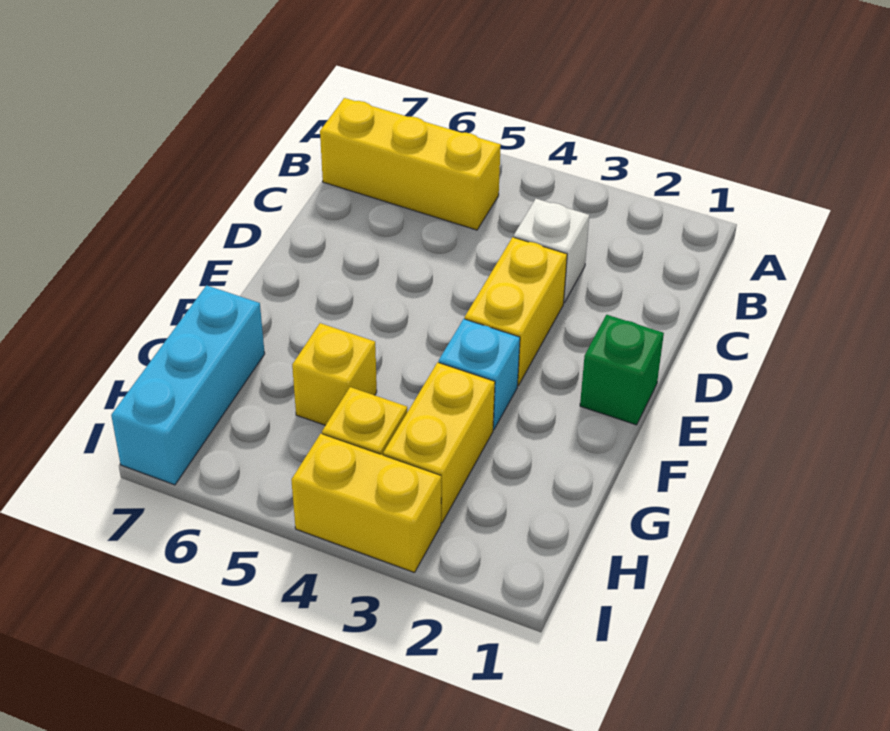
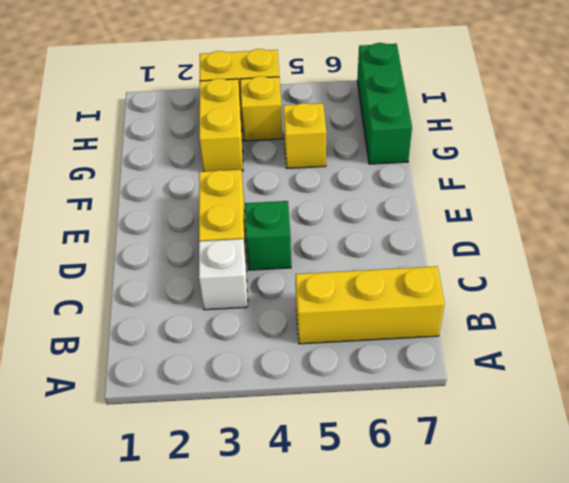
green brick E1 level 1 -> green brick D4 level 1
cyan brick F3 level 1 -> none
cyan brick G7:I7 level 1 -> green brick G7:I7 level 1

